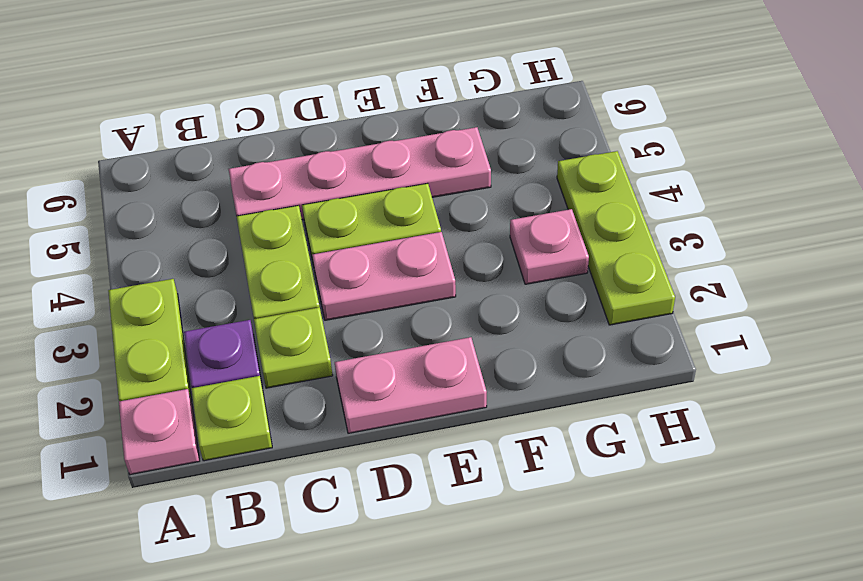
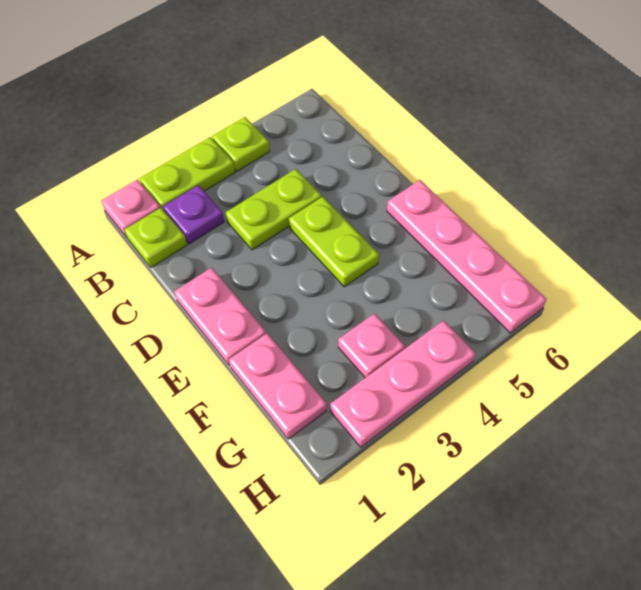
lime plate C2 level 1 -> lime plate A4 level 1
pink plate C5:F5 level 1 -> pink plate E6:H6 level 1
pink plate D3:E3 level 1 -> pink plate F1:G1 level 1
lime plate H2:H4 level 1 -> pink plate H2:H4 level 1

